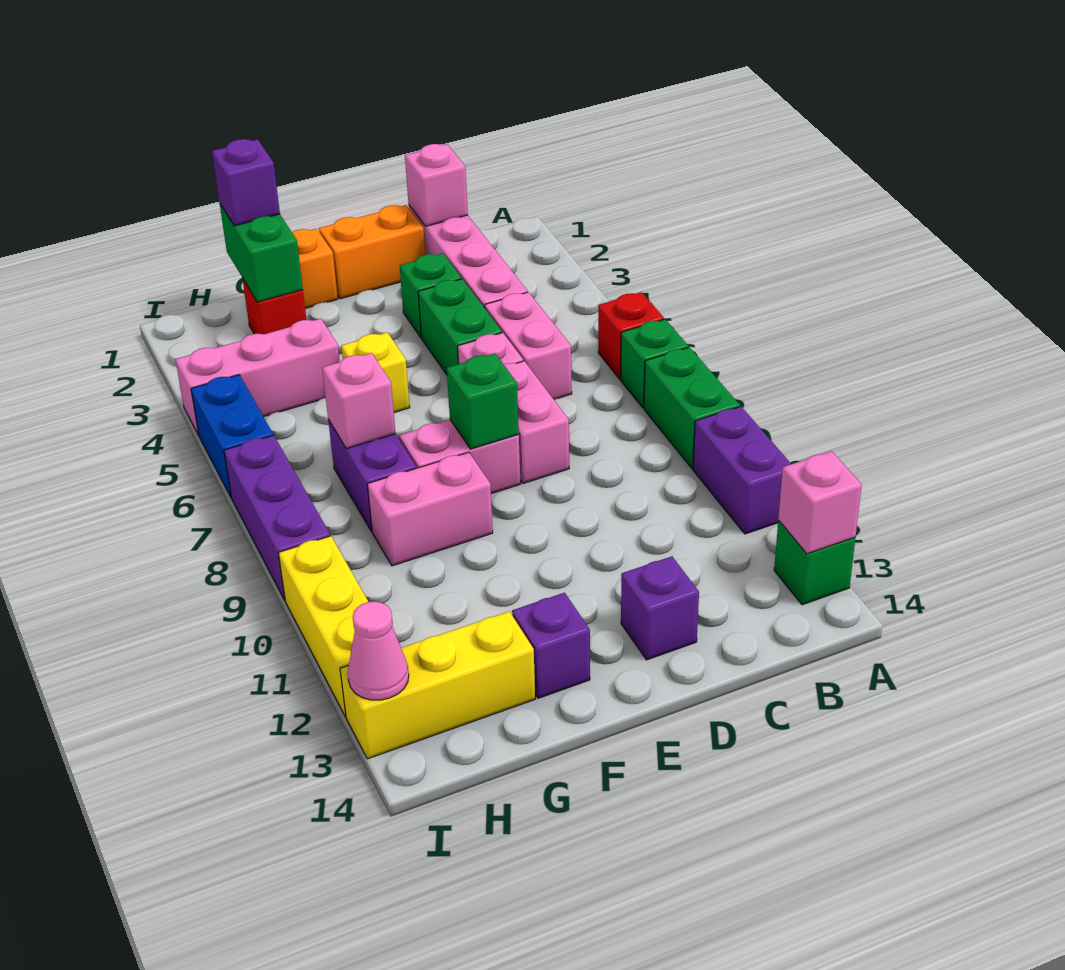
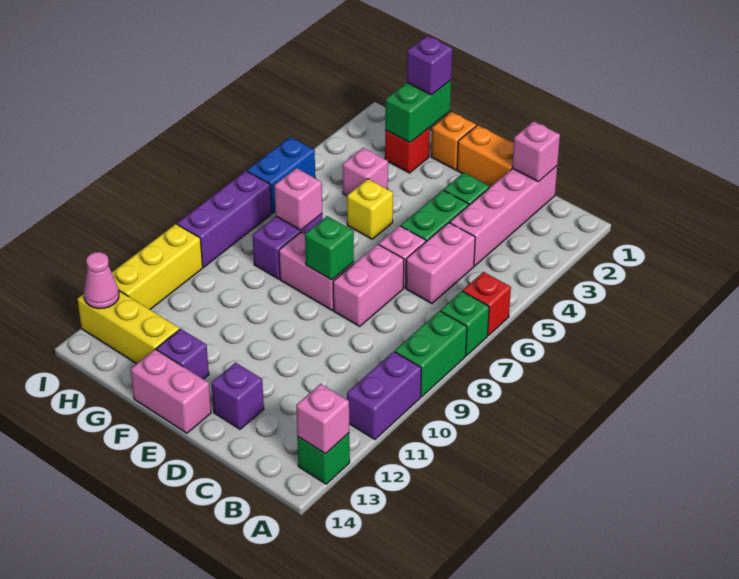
pink brick F9:G9 level 1 -> pink brick E14:F14 level 1
pink brick G4:I4 level 1 -> pink brick G4 level 1

